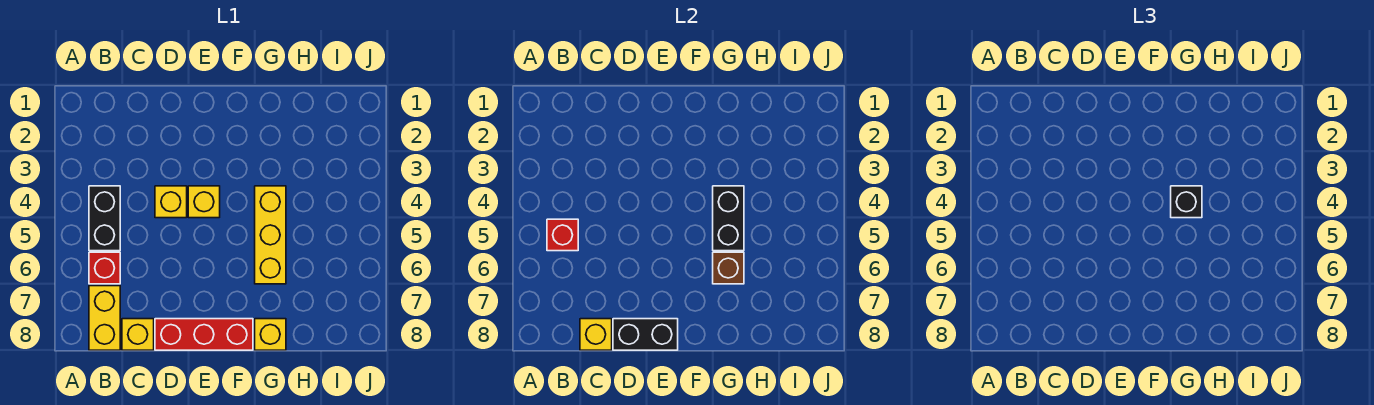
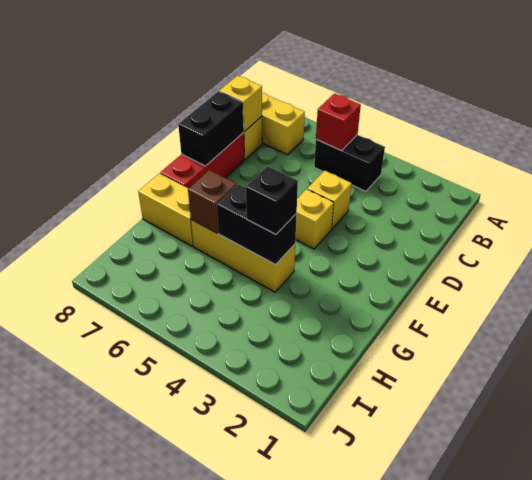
red brick B6 level 1 -> none
yellow brick G8 level 1 -> yellow brick G7:G8 level 1

